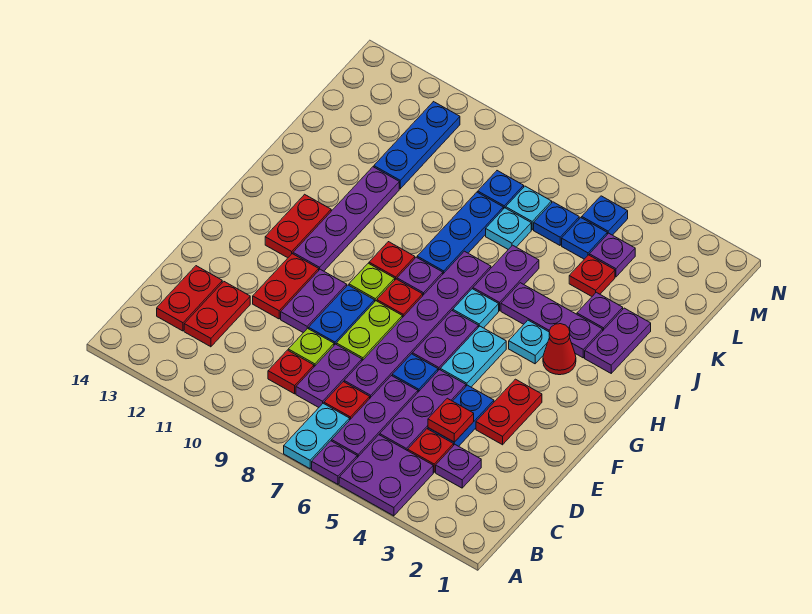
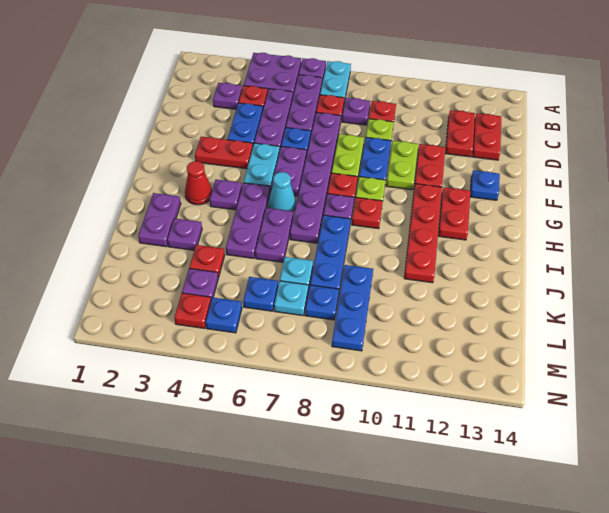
purple plate C8:D8 level 1 -> purple plate C8 level 1
red plate D4 level 2 -> red plate M4 level 1
red plate E3:F3 level 1 -> red plate F3:F4 level 1
purple plate E10:F10 level 1 -> lime plate E10:F10 level 1
purple plate G11:J11 level 1 -> red plate G11:J11 level 1
cyan plate H4 level 1 -> purple plate H4 level 1
cyan plate H6 level 1 -> cyan cone H6 level 1
purple plate I3:I5 level 1 -> purple plate H5:J5 level 1
blue plate K11:M11 level 1 -> blue plate K9:M9 level 1
blue plate L5 level 1 -> blue plate F13 level 1

